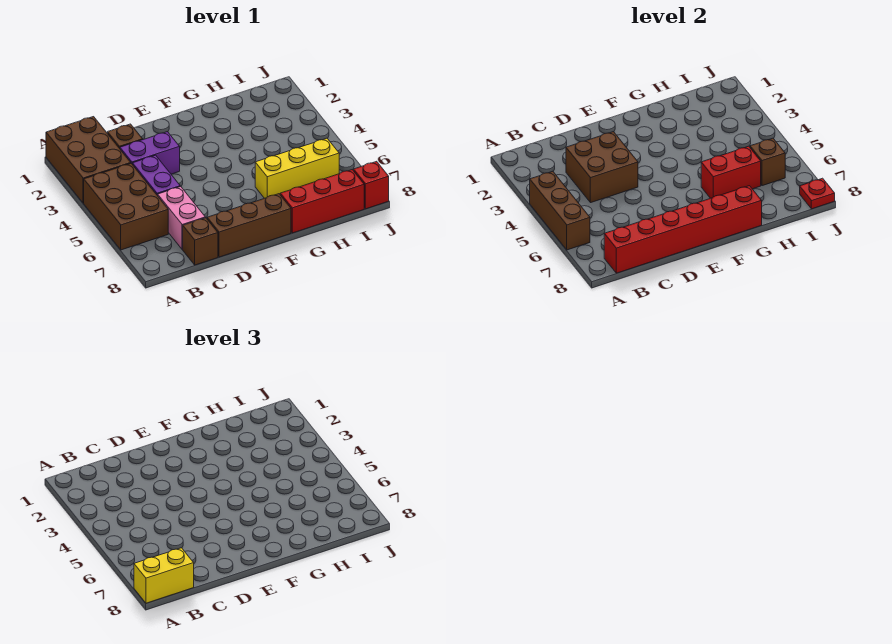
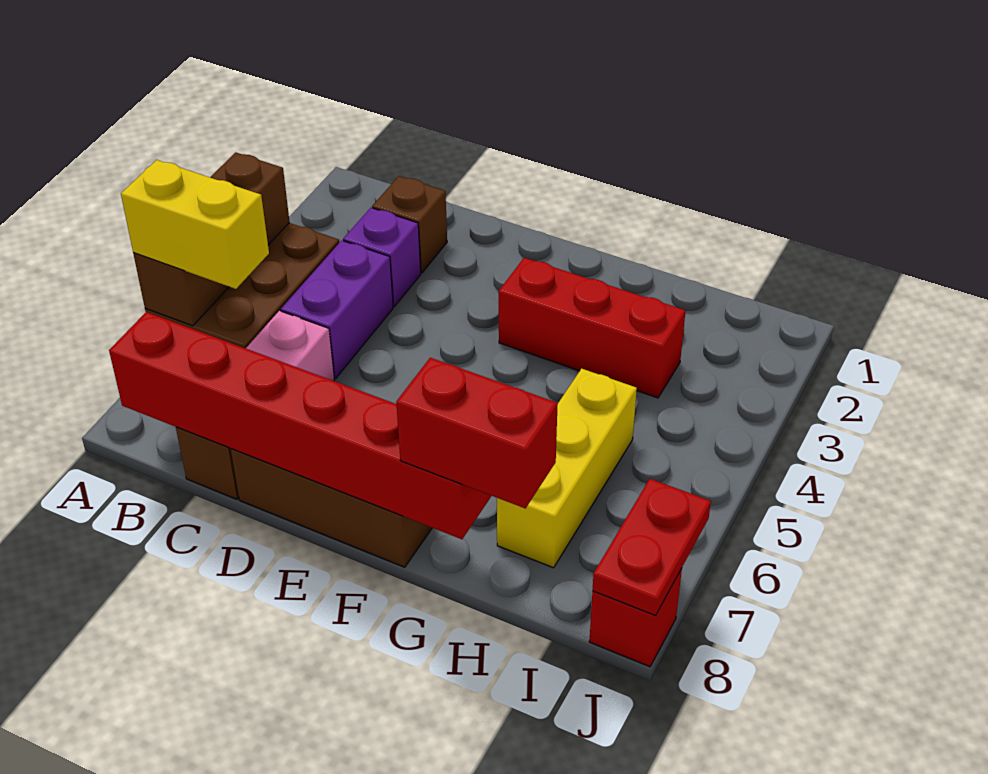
brown brick A1:B3 level 1 -> none
yellow brick A8:B8 level 3 -> yellow brick A6:B6 level 3
purple brick C3:D3 level 1 -> purple brick C3 level 1
brown brick C3:D4 level 2 -> none
yellow brick G6:I6 level 1 -> yellow brick H5:H7 level 1
red brick G6:H6 level 2 -> red brick G8:H8 level 3
red brick G8:I8 level 1 -> red brick F3:H3 level 1
brown brick I6 level 2 -> none
red plate J8 level 2 -> red plate J7:J8 level 2

